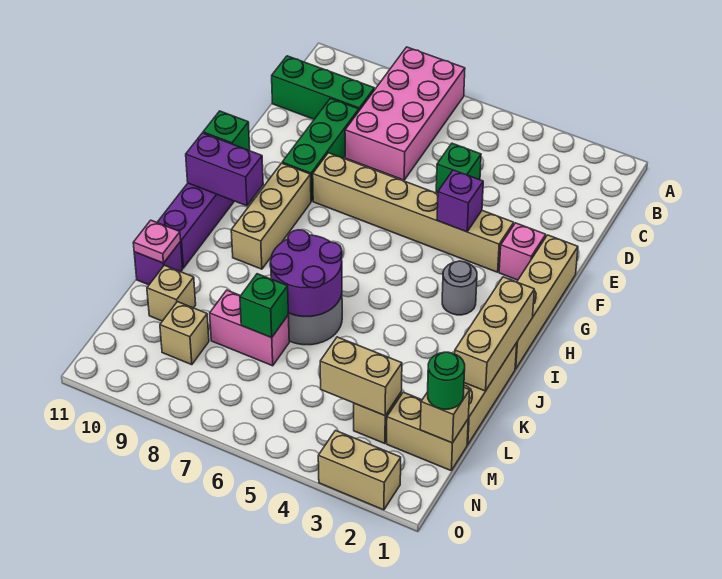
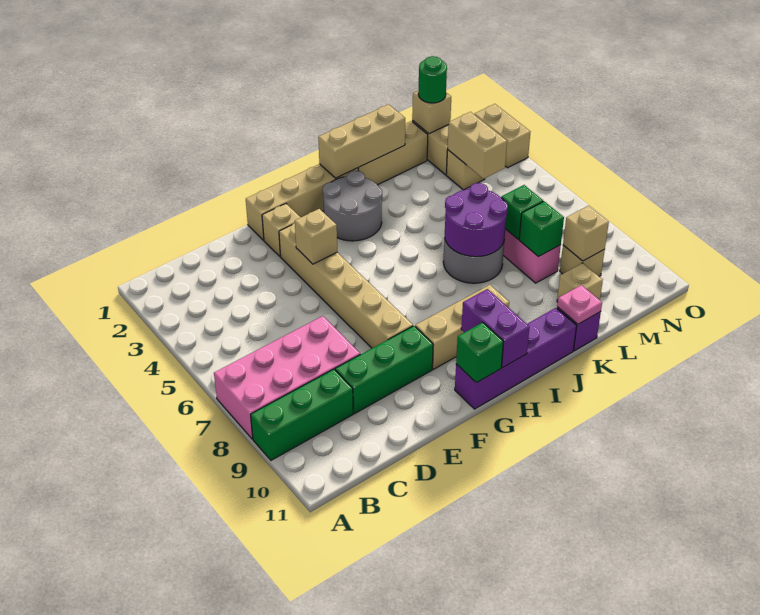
green brick C9:C11 level 1 -> green brick A9:C9 level 1
green brick D5 level 1 -> green brick L8 level 2
pink brick F2 level 1 -> tan brick F2 level 1
purple brick F4 level 2 -> tan brick F4 level 2
grey round brick H3 level 1 -> grey round brick H2:I3 level 1
none -> tan brick M9 level 2

